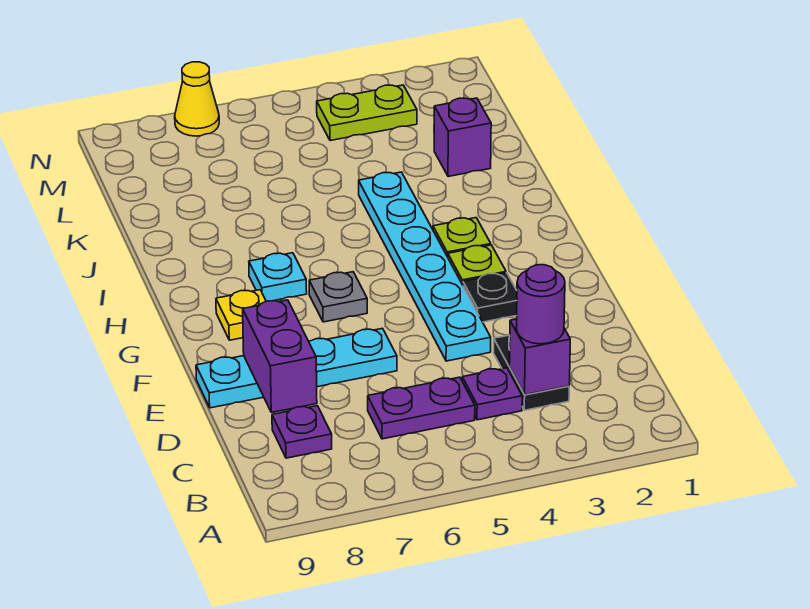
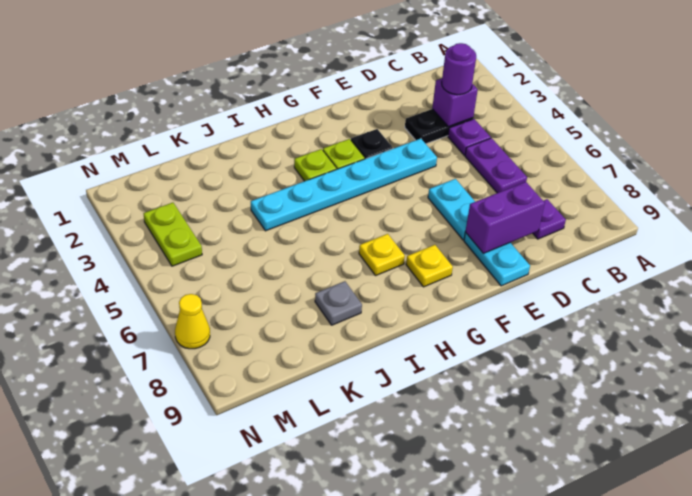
grey plate G6 level 1 -> grey plate J8 level 1
cyan plate H7 level 1 -> yellow plate H7 level 1
purple brick K2 level 1 -> none

